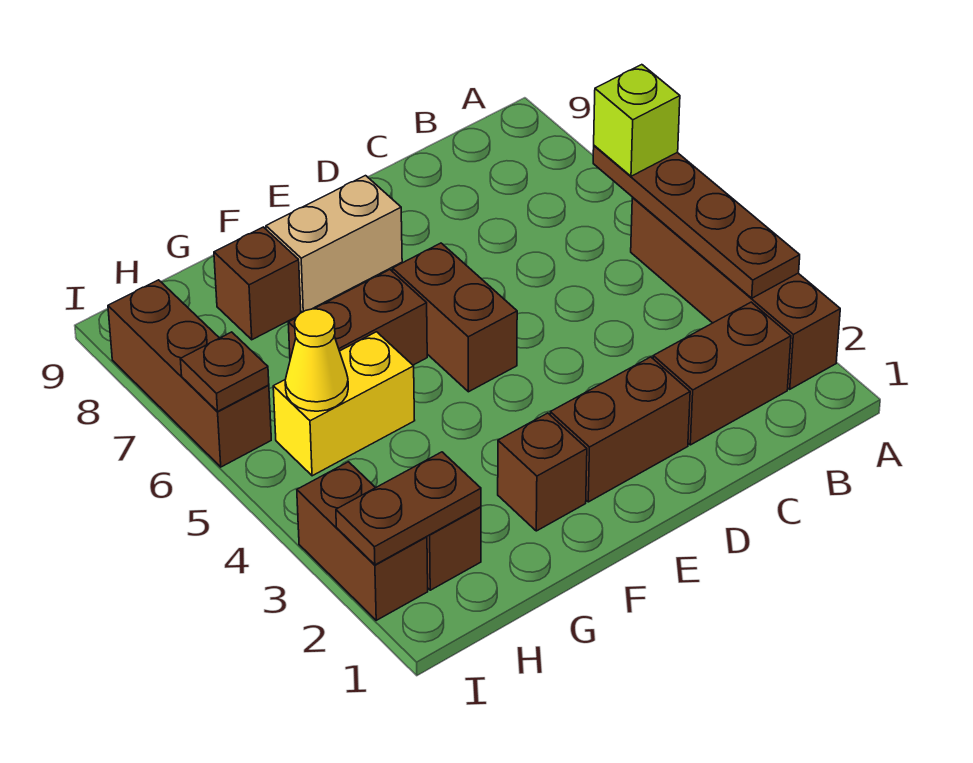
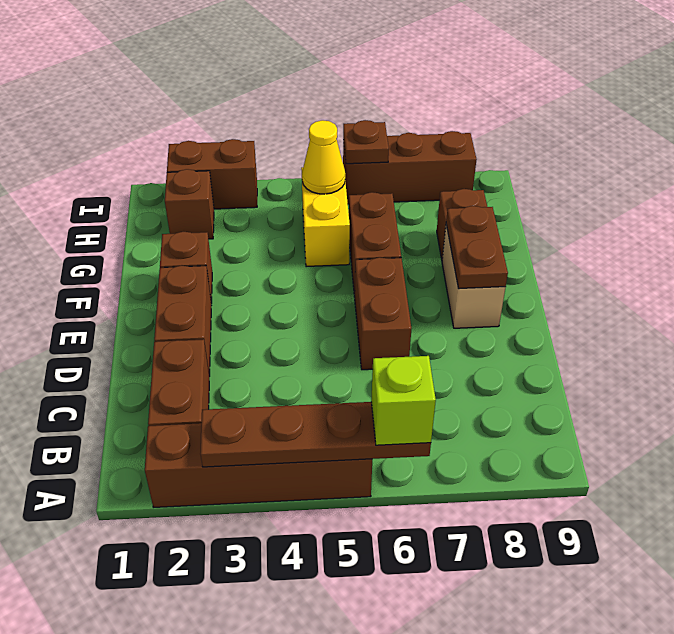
brown brick E5:E6 level 1 -> brown brick D6:E6 level 1
brown plate H2:I2 level 2 -> brown plate E8:F8 level 2

